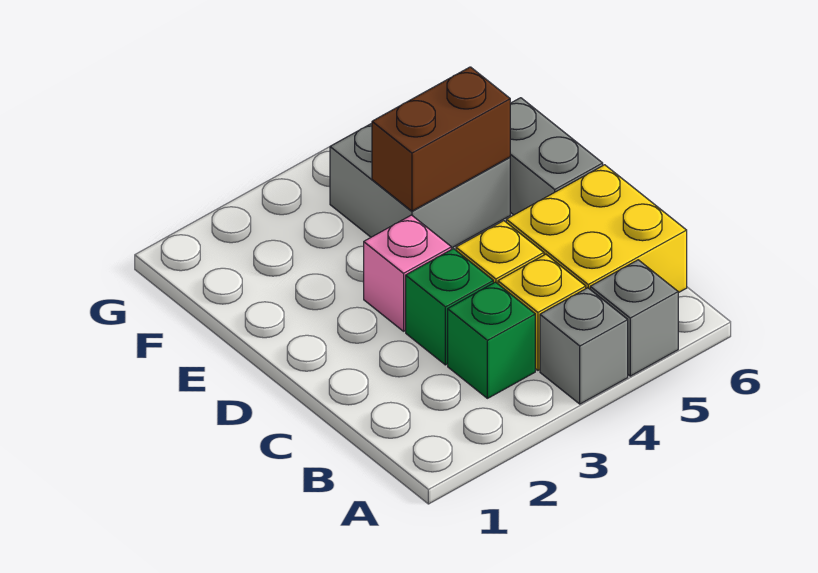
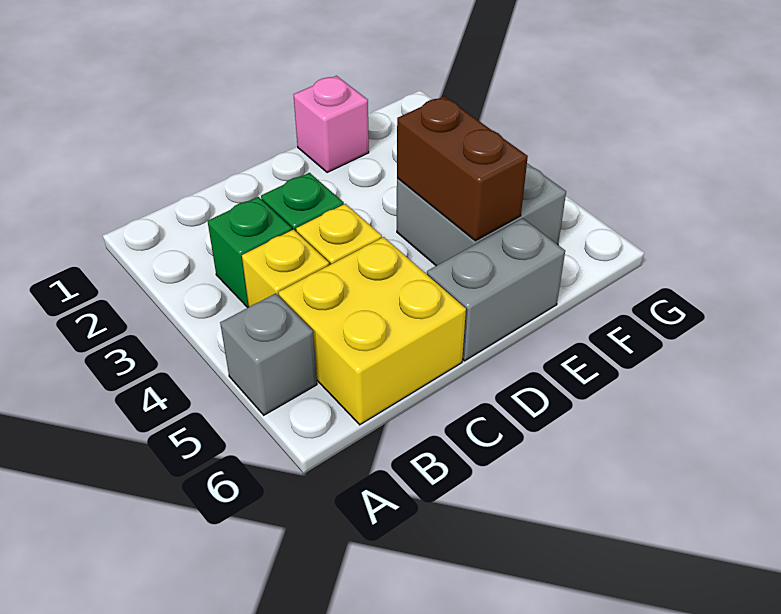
grey brick A4 level 1 -> none
pink brick D3 level 1 -> pink brick E1 level 1

